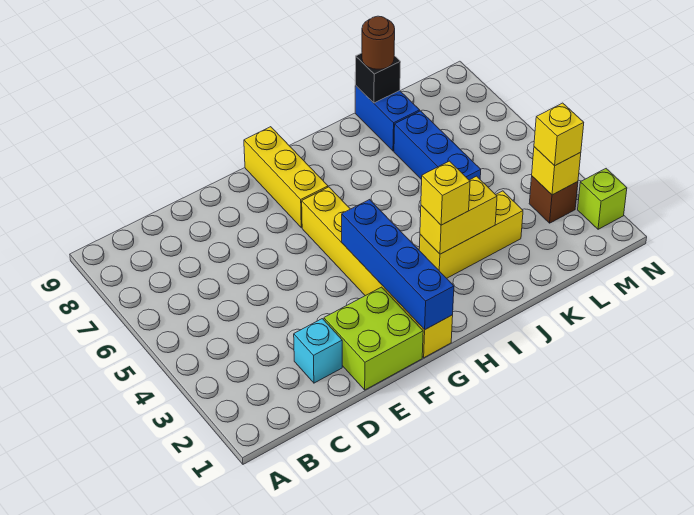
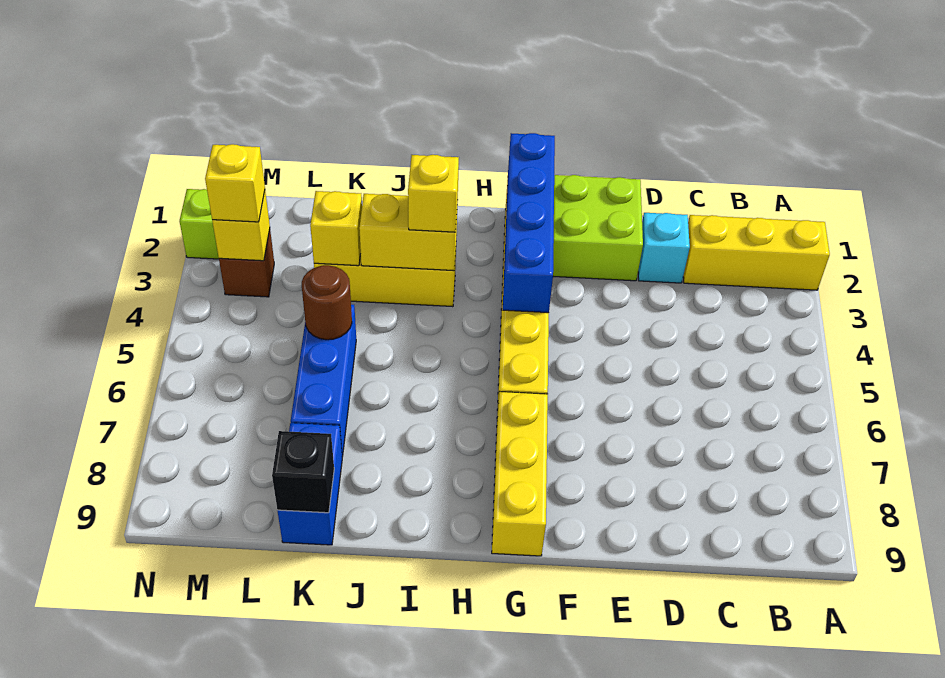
none -> yellow brick A2:C2 level 1
none -> yellow brick K3 level 2
brown round brick K9 level 3 -> brown round brick K5 level 2

